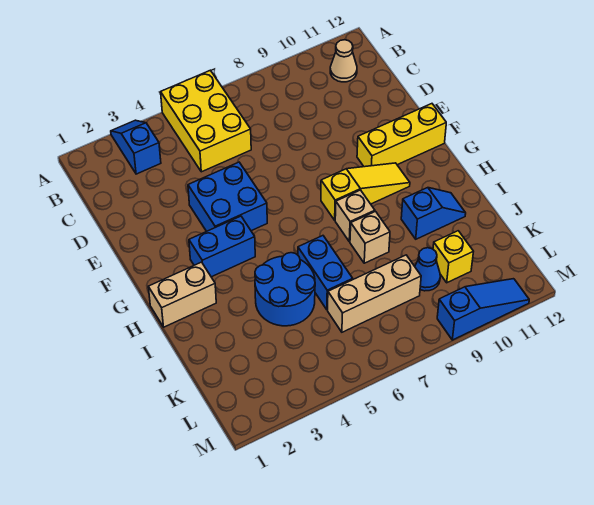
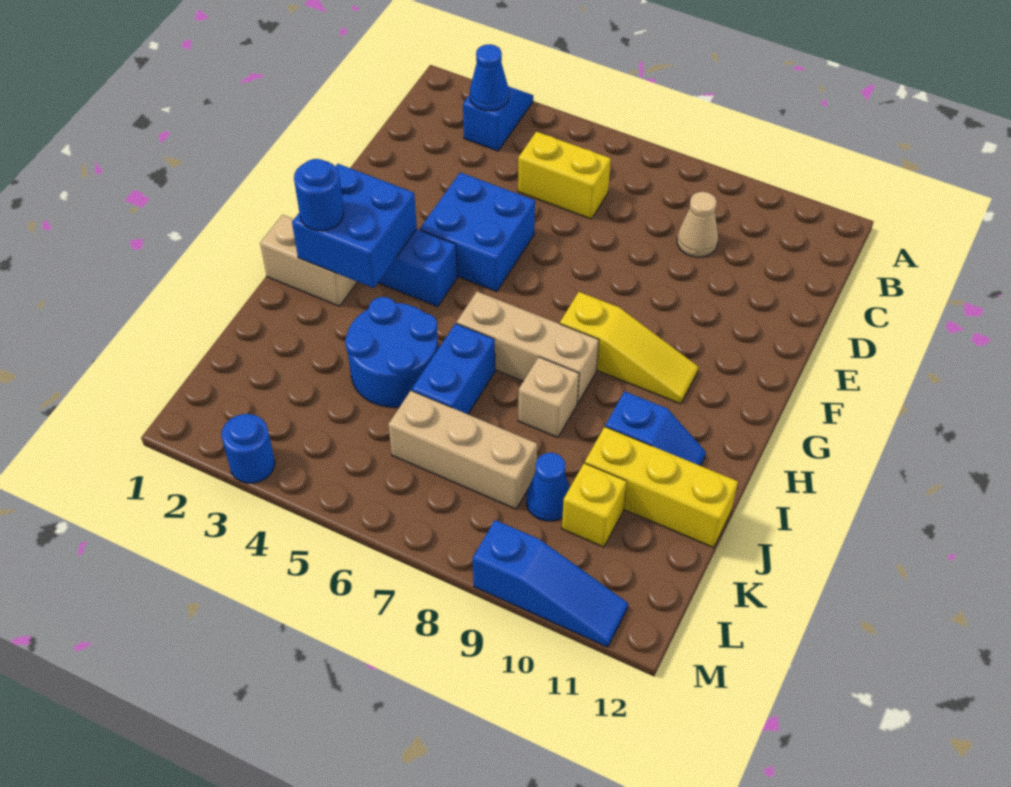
yellow brick A5:C6 level 1 -> yellow brick C5:C6 level 1
none -> blue cone B3 level 2
tan cone B11 level 1 -> tan cone C9 level 1
yellow brick F10:F12 level 1 -> yellow brick J10:J12 level 1
none -> blue brick G2:H3 level 2
none -> blue round brick H2 level 3
tan brick H8 level 1 -> tan brick H6:H8 level 1
none -> blue round brick M3 level 1

